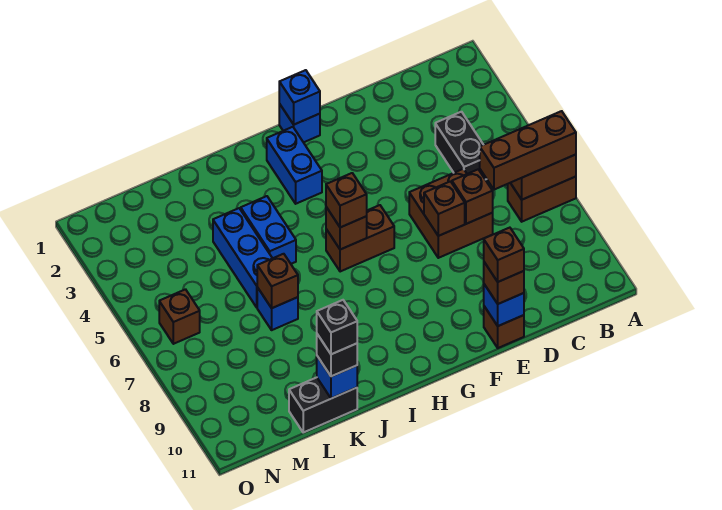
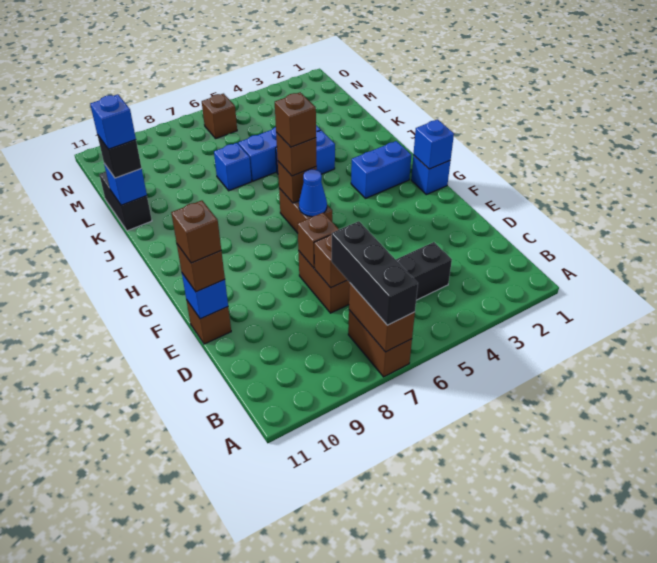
brown brick A7:C7 level 3 -> black brick A7:C7 level 3
none -> blue cone G6 level 2
brown brick K7 level 2 -> brown brick H6 level 4
black brick K11 level 4 -> blue brick K11 level 4

